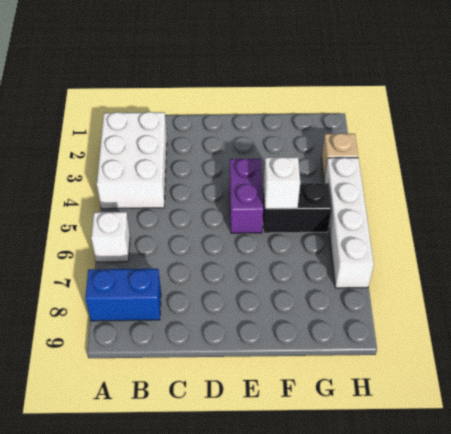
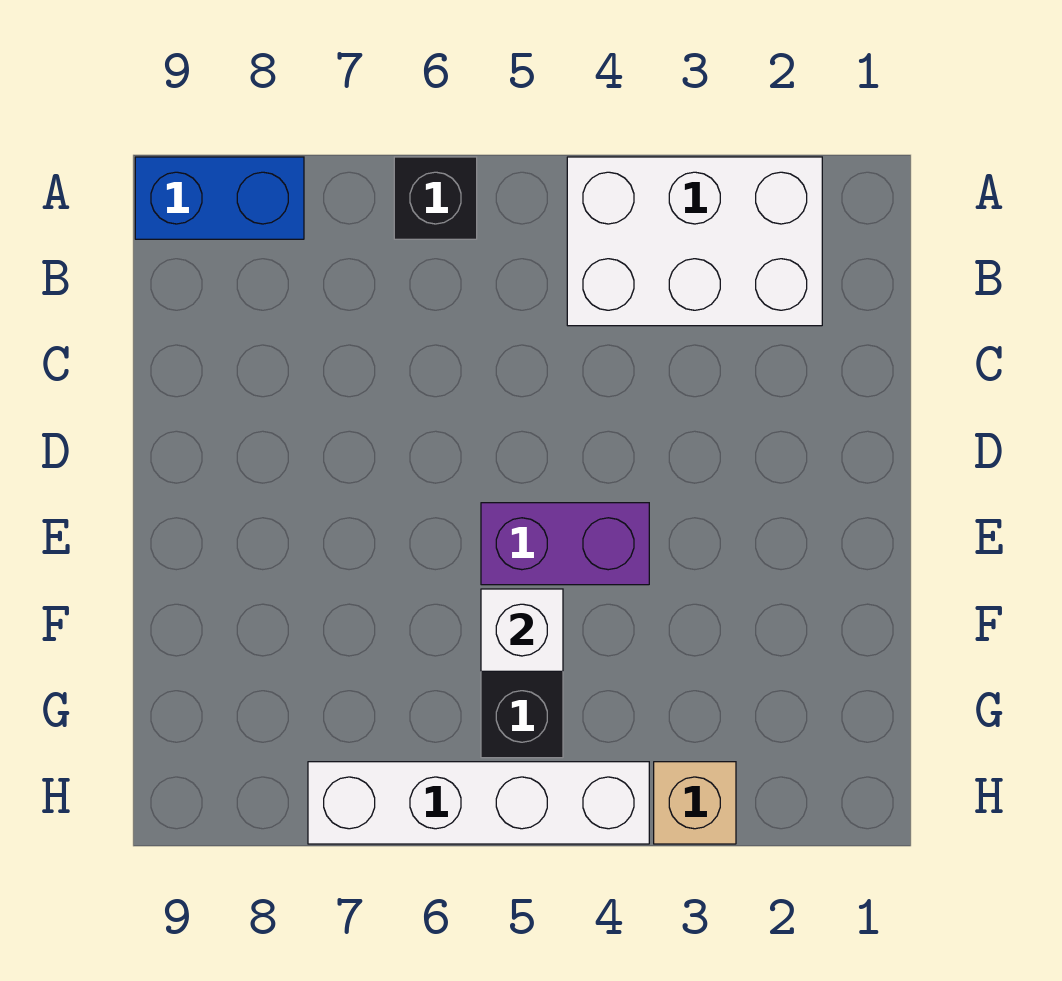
white brick A6 level 1 -> black brick A6 level 1
blue brick A8:B8 level 1 -> blue brick A8:A9 level 1

